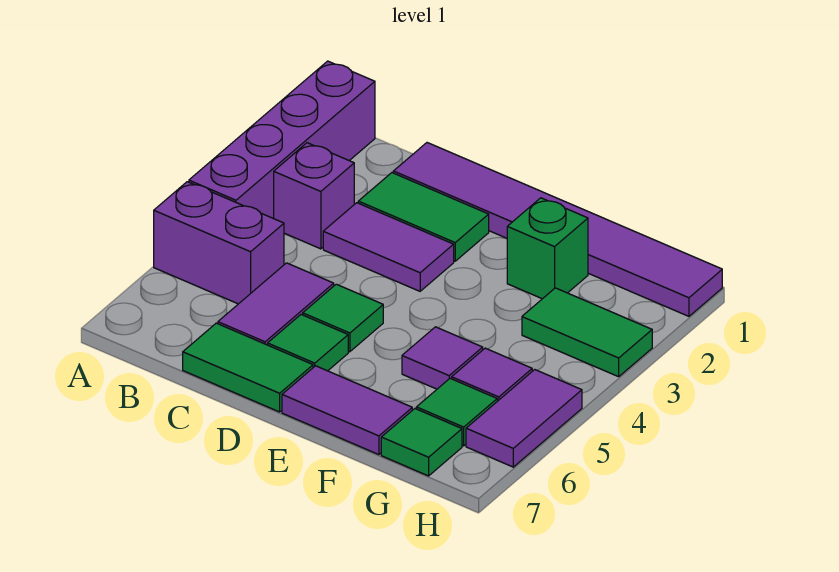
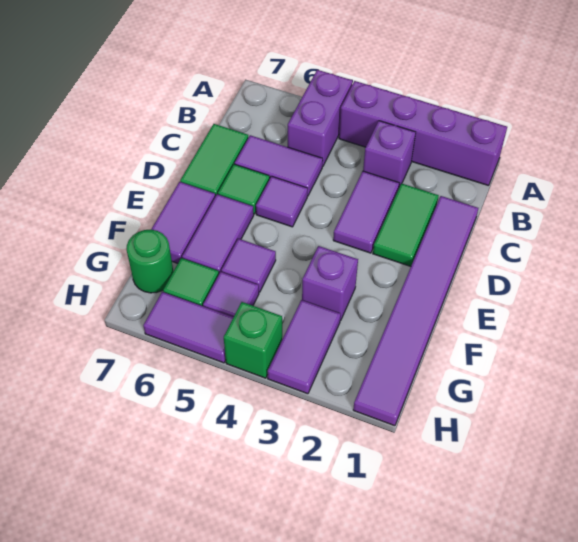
green tile D5 level 1 -> purple tile D5 level 1
none -> purple tile E6:F6 level 1
green brick F2 level 1 -> green brick H4 level 1
none -> purple brick F3 level 1
green tile G3:H3 level 1 -> purple tile G3:H3 level 1
green tile G7 level 1 -> green round brick G7 level 1

